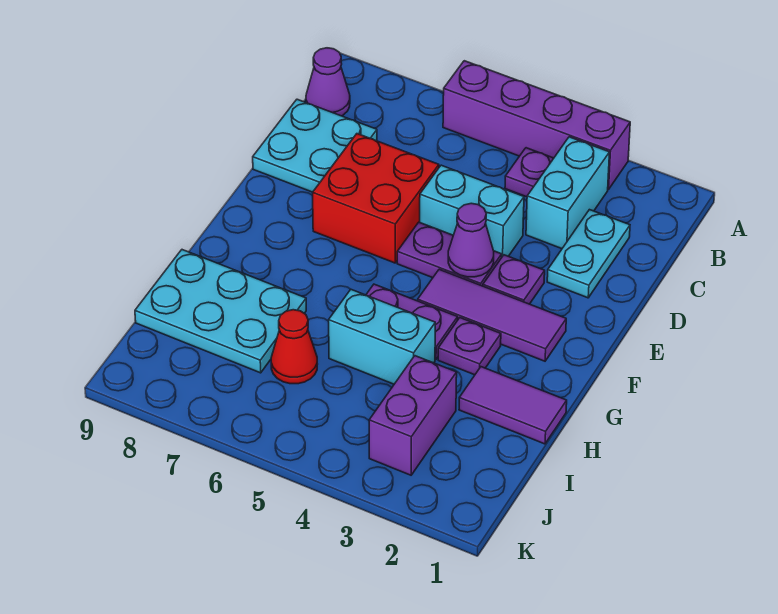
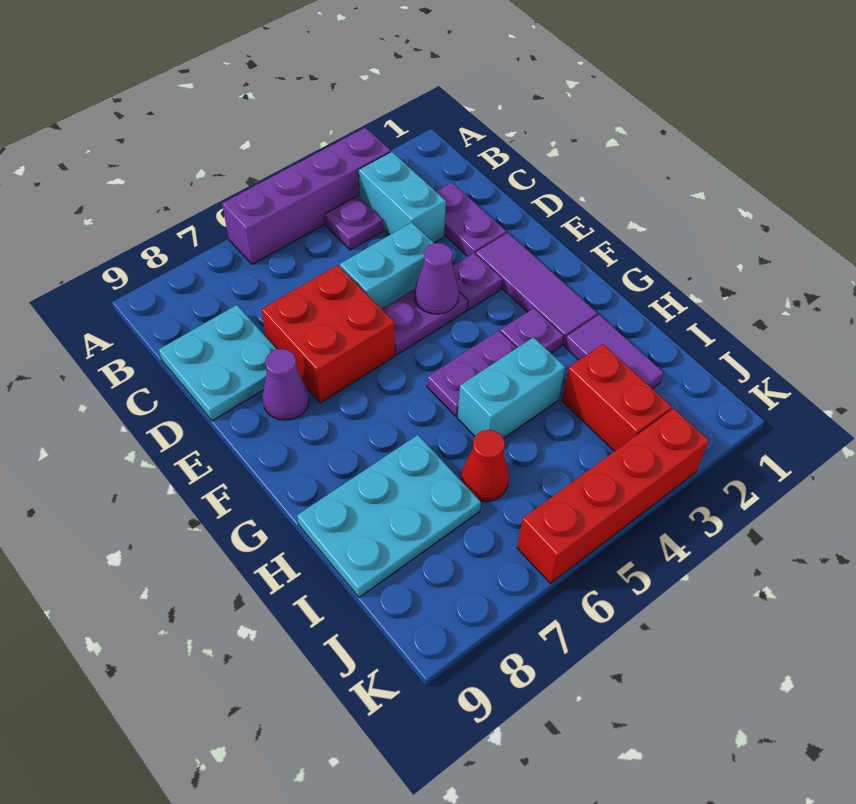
purple cone B9 level 1 -> purple cone E8 level 1
cyan plate C2:D2 level 1 -> purple plate C2:D2 level 1
purple tile F2:F4 level 1 -> purple tile E2:G2 level 1
purple tile H1:H2 level 1 -> purple tile H2:I2 level 1
purple brick I3:J3 level 1 -> red brick I3:J3 level 1
none -> red brick K3:K6 level 1

